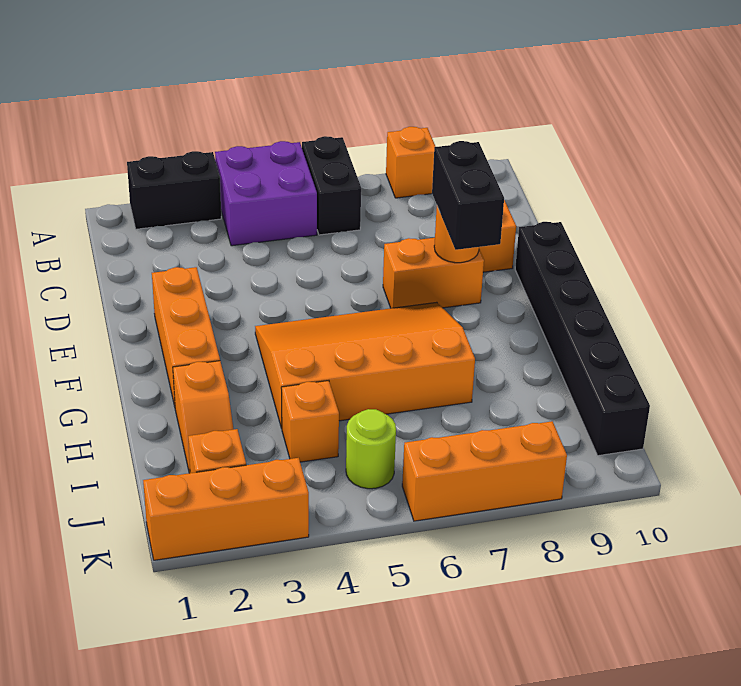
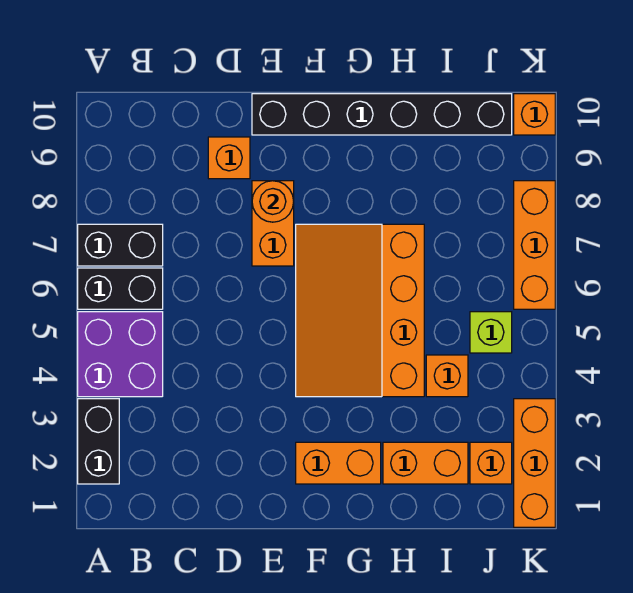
orange brick A8 level 1 -> orange brick K10 level 1
orange brick E2:G2 level 1 -> orange brick F2:G2 level 1
black brick E8:F8 level 3 -> black brick A7:B7 level 1
orange slope H2:I2 level 1 top H -> orange brick H2:I2 level 1
lime round brick J5 level 1 -> lime brick J5 level 1

